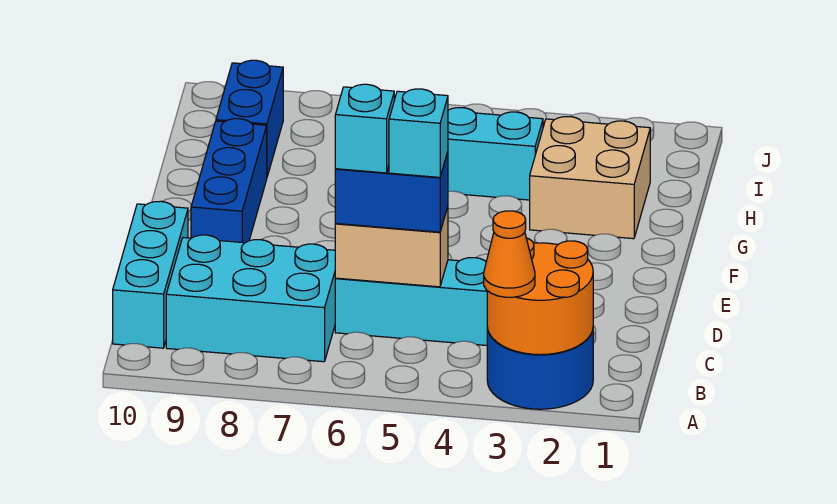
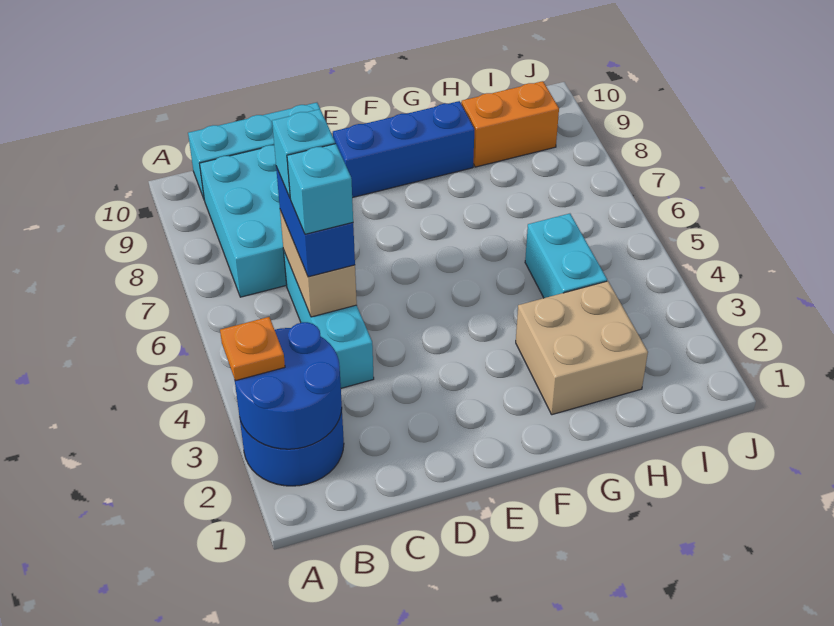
orange round brick A2:B3 level 2 -> blue round brick A2:B3 level 2
orange cone A3 level 3 -> orange plate A3 level 3
blue brick H9:I9 level 1 -> orange brick H9:I9 level 1

